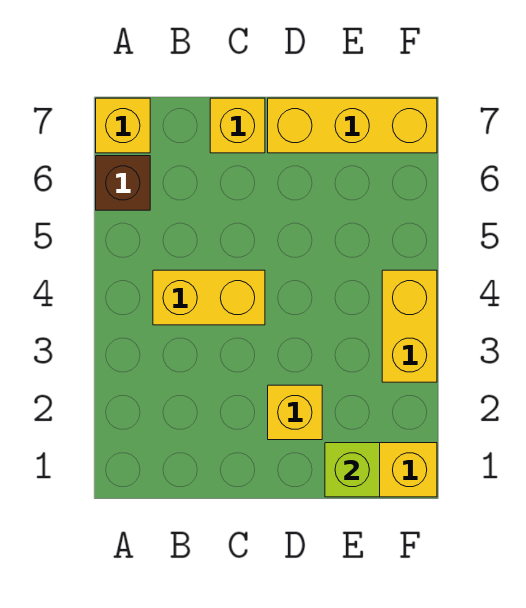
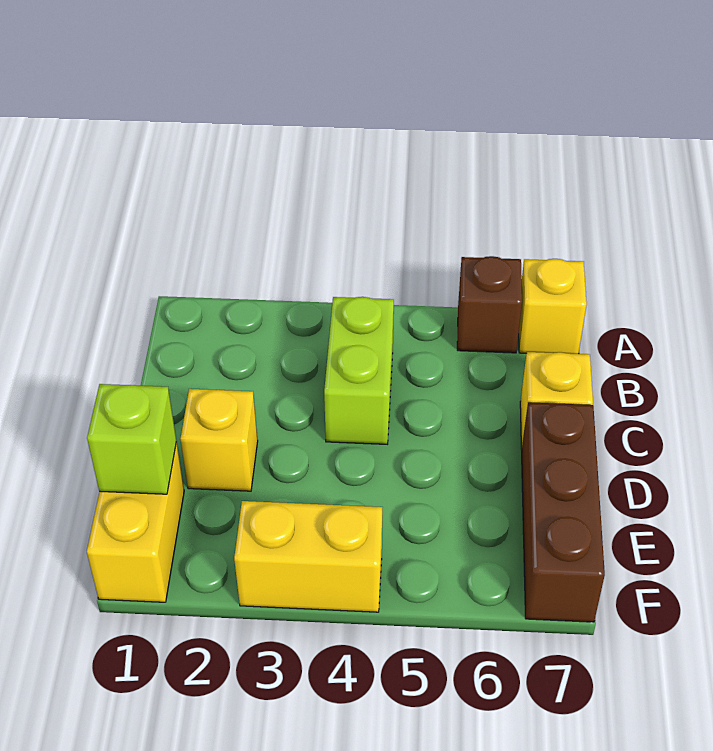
yellow brick B4:C4 level 1 -> lime brick B4:C4 level 1
yellow brick D7:F7 level 1 -> brown brick D7:F7 level 1

